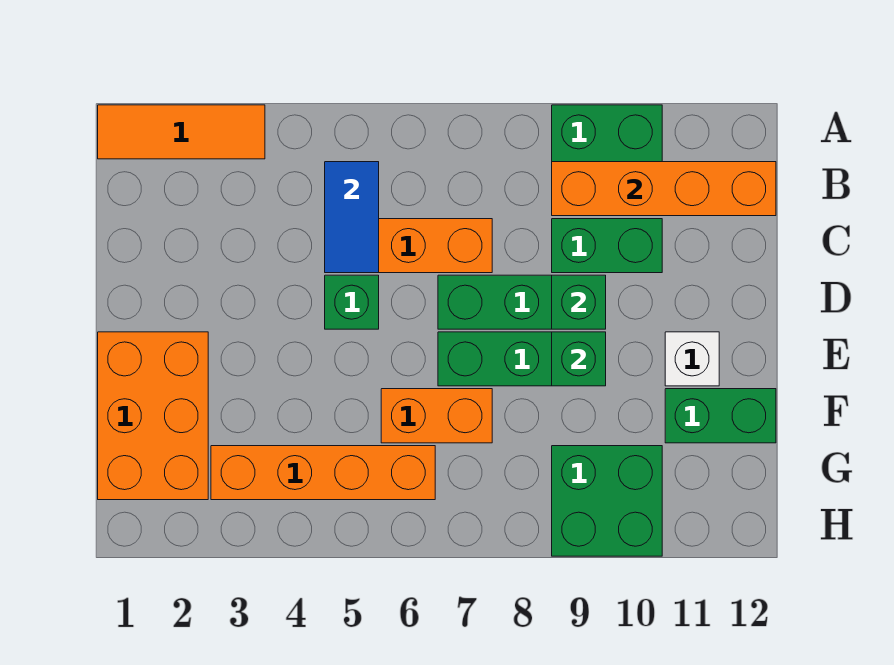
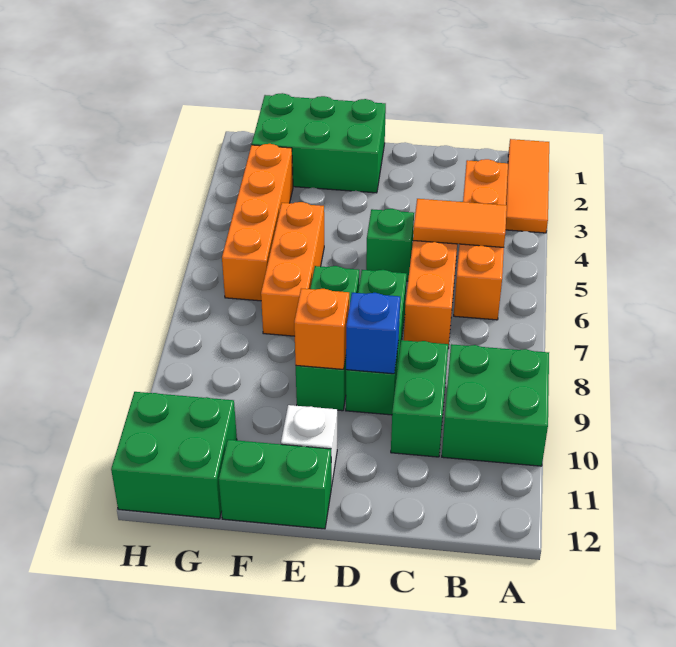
blue tile B5:C5 level 2 -> orange tile B5:C5 level 2
orange brick B9:B12 level 2 -> orange brick B3:B6 level 1
green brick D9 level 2 -> blue brick D9 level 2
orange brick E1:G2 level 1 -> green brick E1:G2 level 1
green brick E9 level 2 -> orange brick E9 level 2
orange brick F6:F7 level 1 -> orange brick F5:F7 level 1
green brick F11:F12 level 1 -> green brick E12:F12 level 1
green brick G9:H10 level 1 -> green brick G11:H12 level 1

